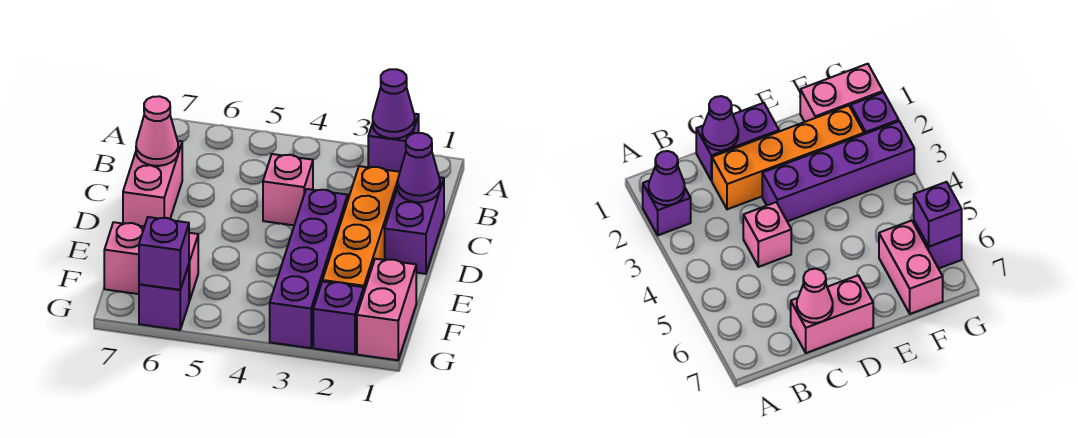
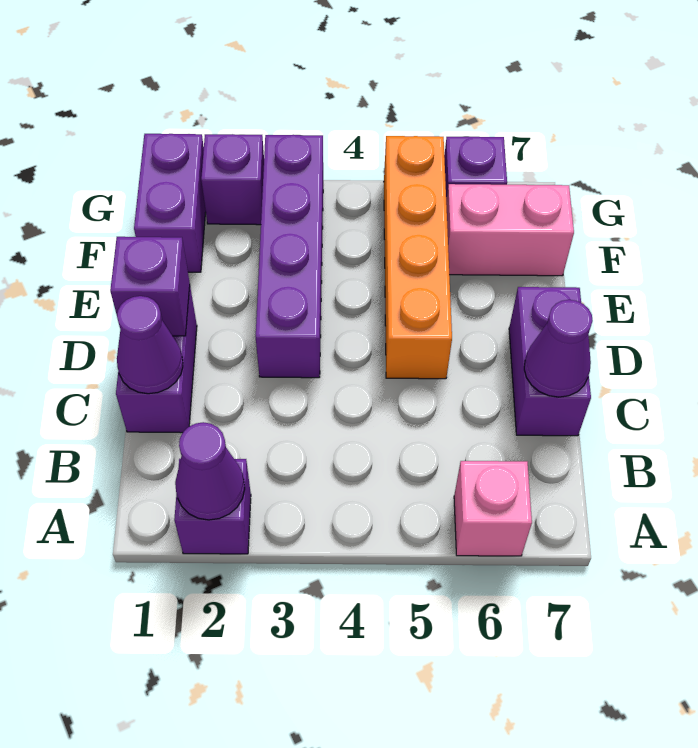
orange brick C2:F2 level 1 -> orange brick D5:G5 level 1
pink brick C4 level 1 -> pink brick A6 level 1
pink brick C7:D7 level 1 -> purple brick C7:D7 level 1
pink cone C7 level 2 -> purple cone C7 level 2
pink brick F1:G1 level 1 -> purple brick F1:G1 level 1
purple brick G6 level 2 -> purple brick D1 level 2

